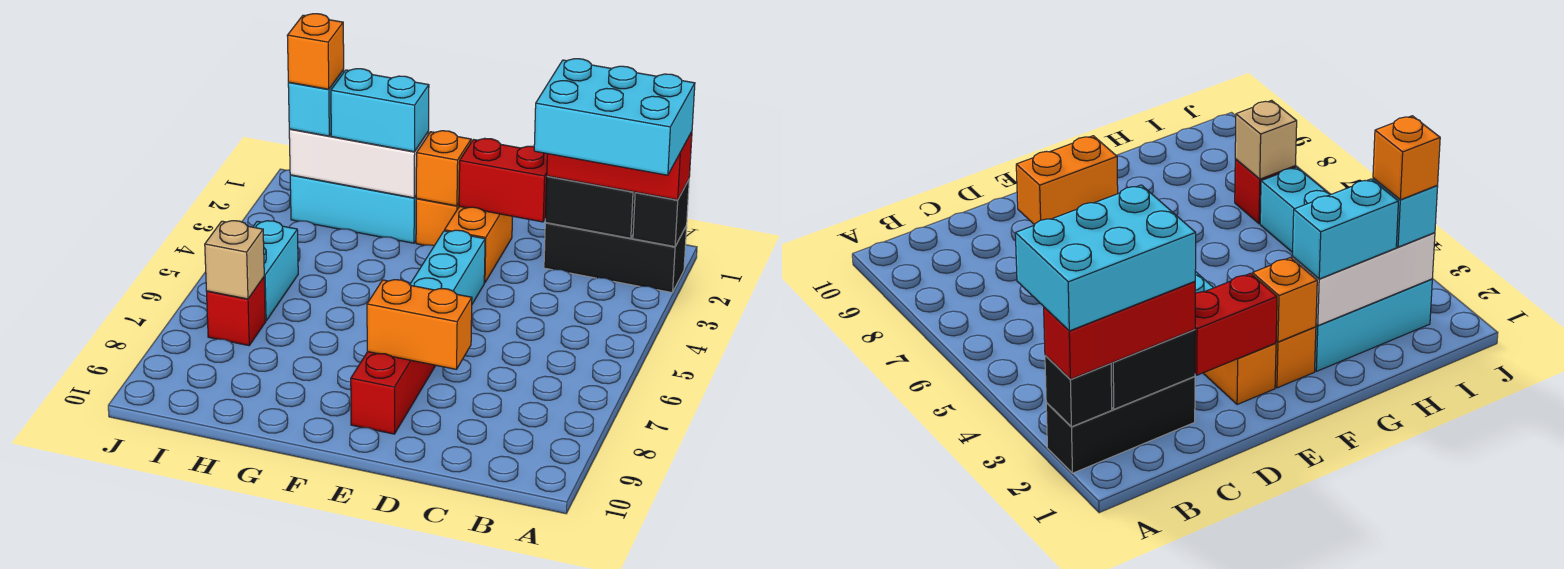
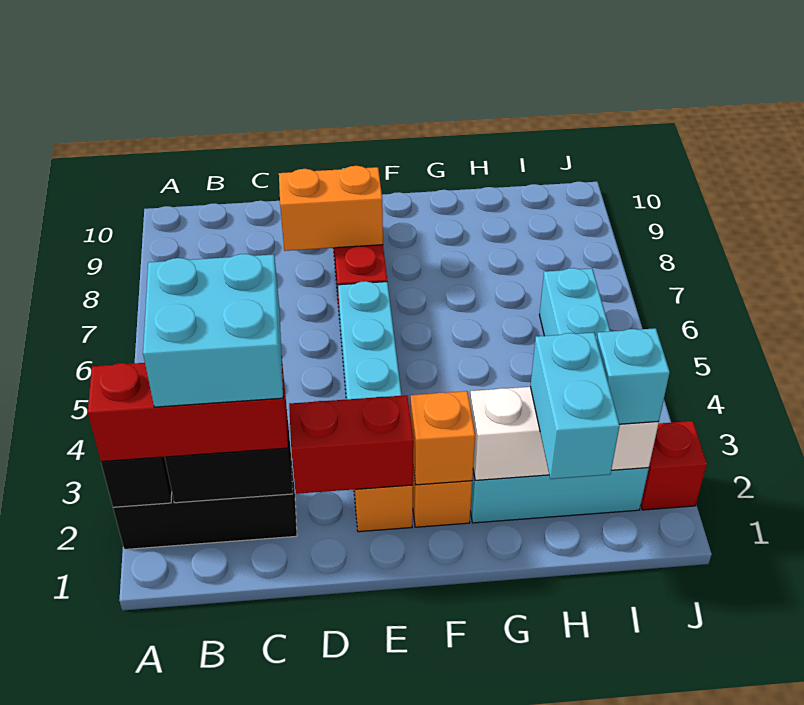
cyan brick A2:C3 level 4 -> cyan brick B2:C3 level 4
cyan brick G2:H2 level 3 -> cyan brick H1:H2 level 3
orange brick I2 level 4 -> none
red brick I7 level 1 -> red brick J2 level 1
tan brick I7 level 2 -> none

